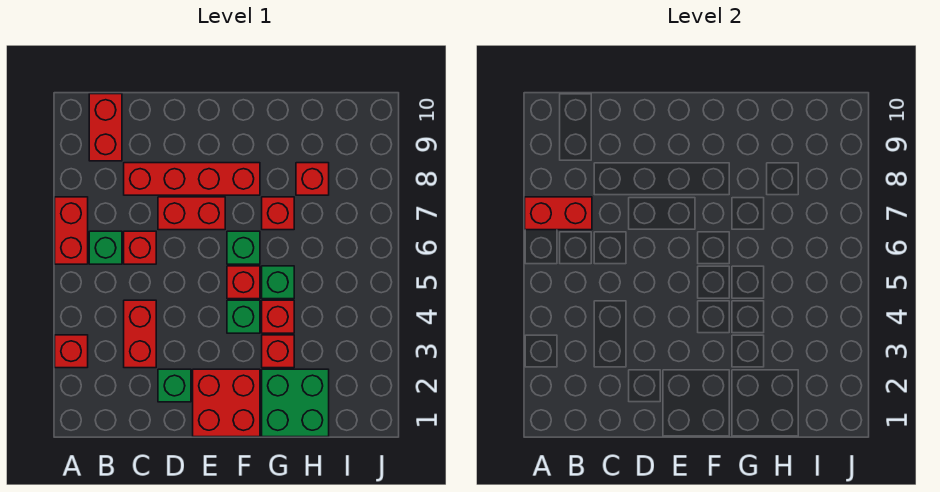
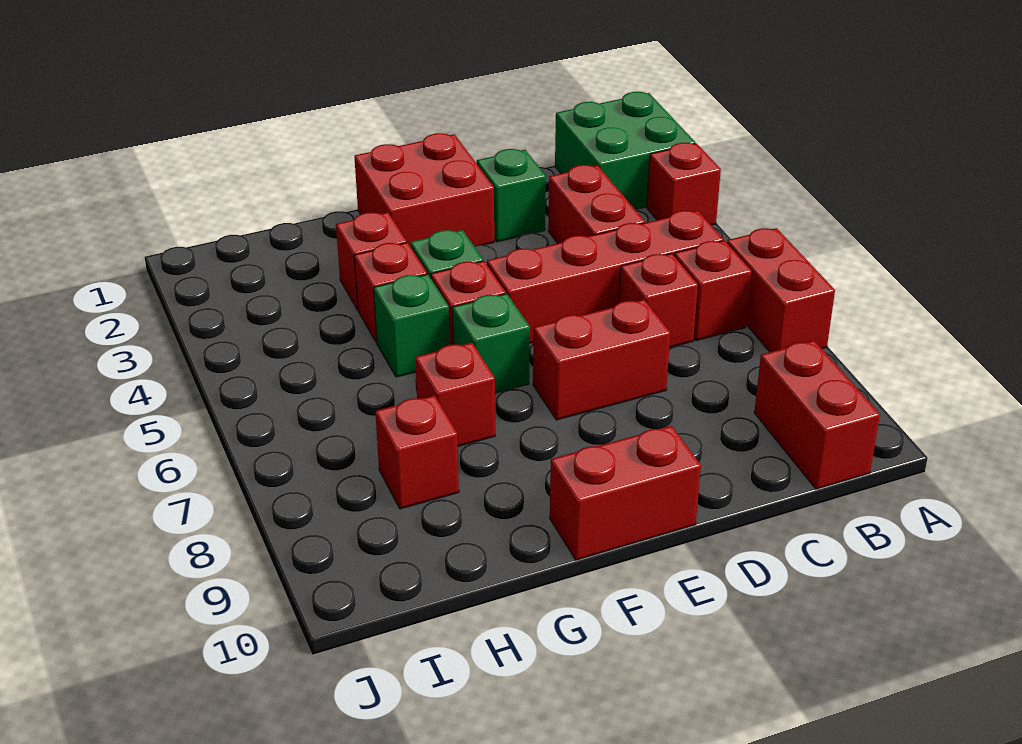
red brick A7:B7 level 2 -> red brick E10:F10 level 1
green brick B6 level 1 -> red brick B6 level 1
red brick C8:F8 level 1 -> red brick B5:E5 level 1
green brick G1:H2 level 1 -> green brick A1:B2 level 1

